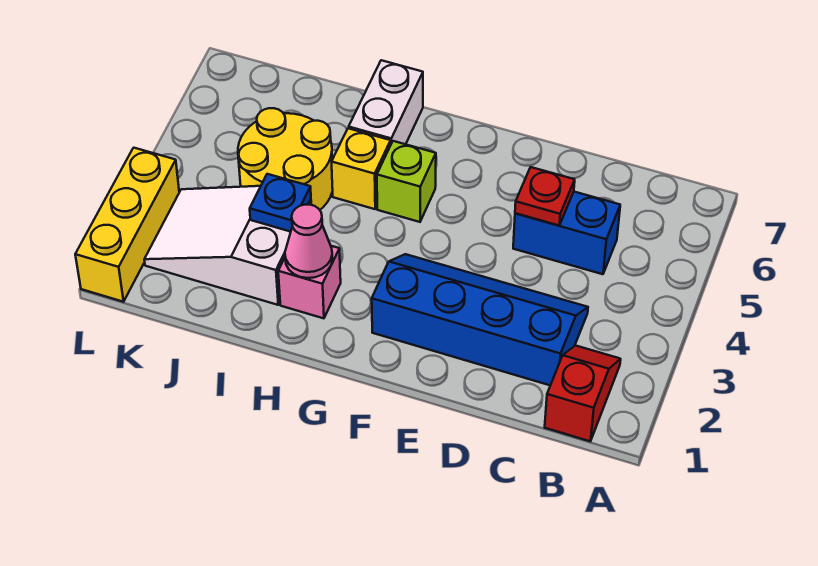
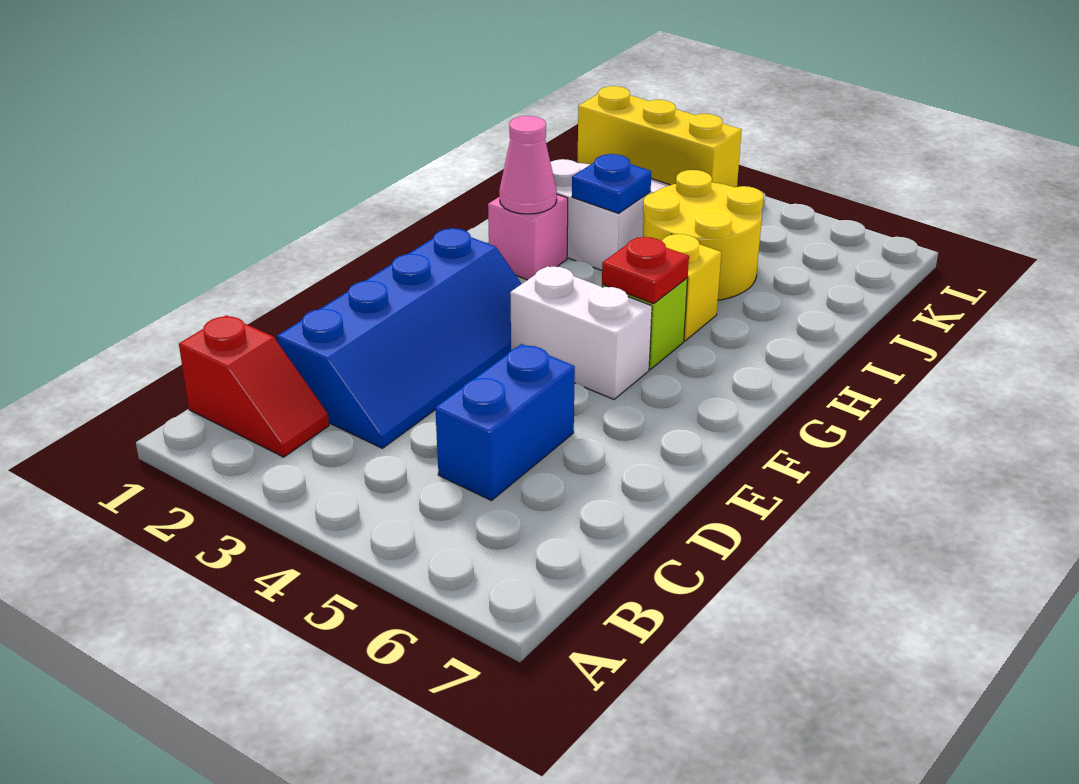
red plate D5 level 2 -> red plate G5 level 2
white brick H6:H7 level 1 -> white brick F4:F5 level 1

